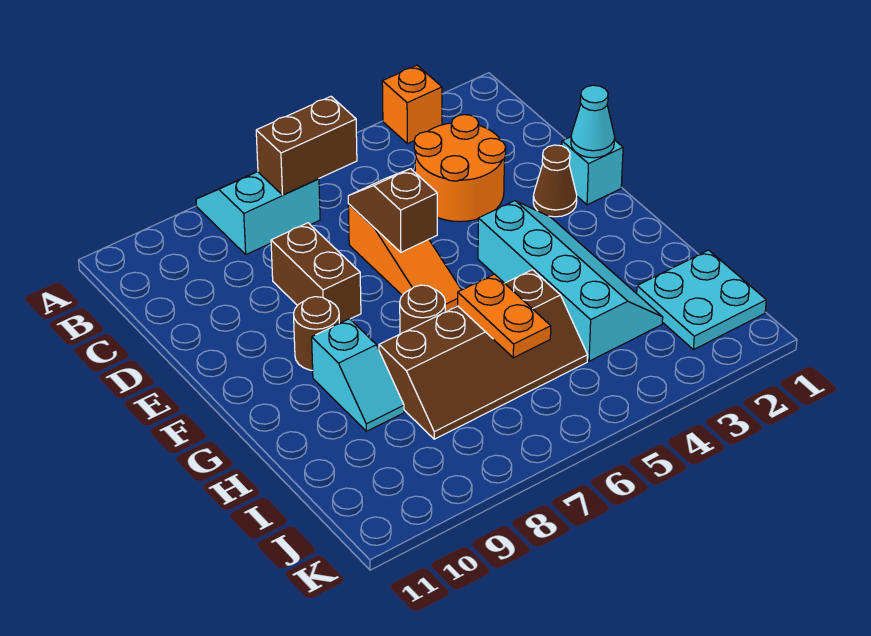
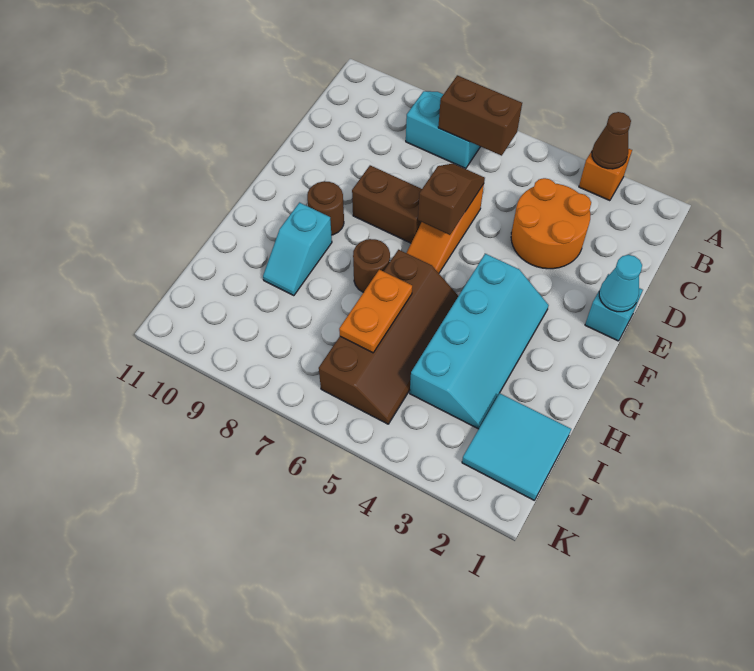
brown brick D8:E8 level 1 -> brown brick E7:E8 level 1
brown cone E2 level 1 -> brown cone A3 level 2
brown slope H5:I8 level 1 top H -> brown slope G5:J6 level 1 top 6
cyan plate I1:J2 level 1 -> cyan tile I1:J2 level 1

